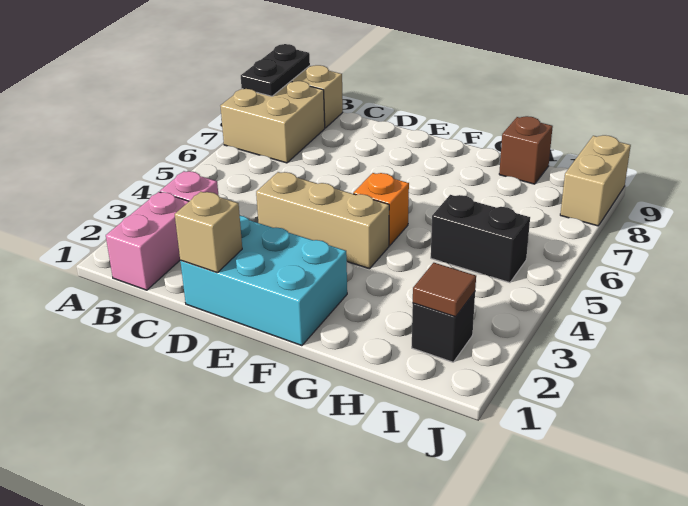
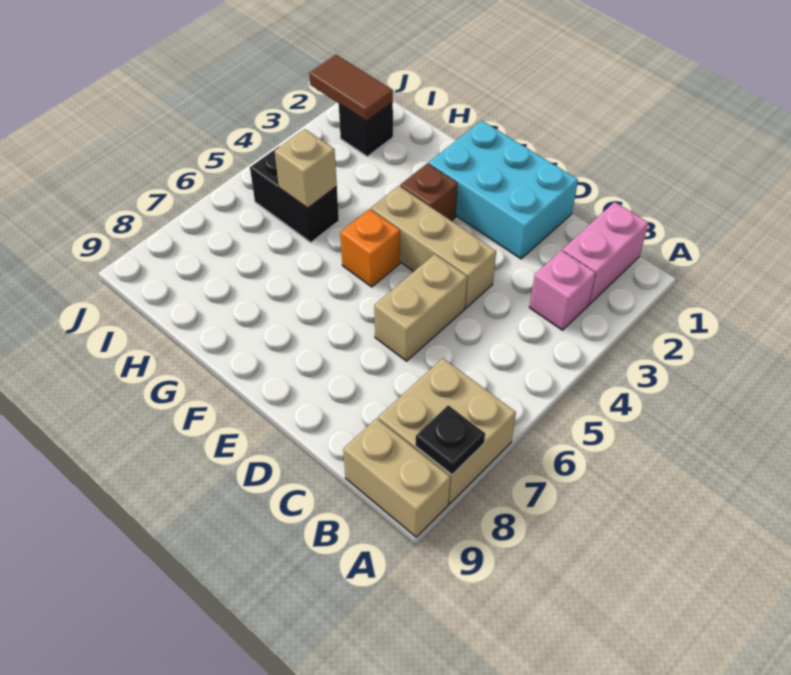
black plate A8:A9 level 2 -> black plate A8 level 2
tan brick D1 level 2 -> tan brick H5 level 2
brown brick H9 level 1 -> brown brick F3 level 1
brown tile I2 level 2 -> brown tile I2:J2 level 2
tan brick J8:J9 level 1 -> tan brick D5:D6 level 1

